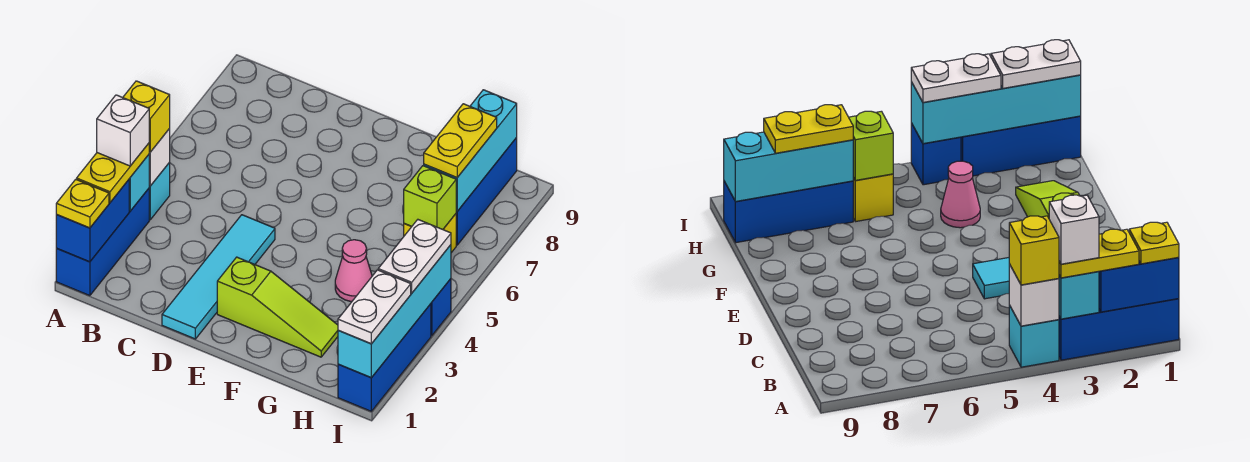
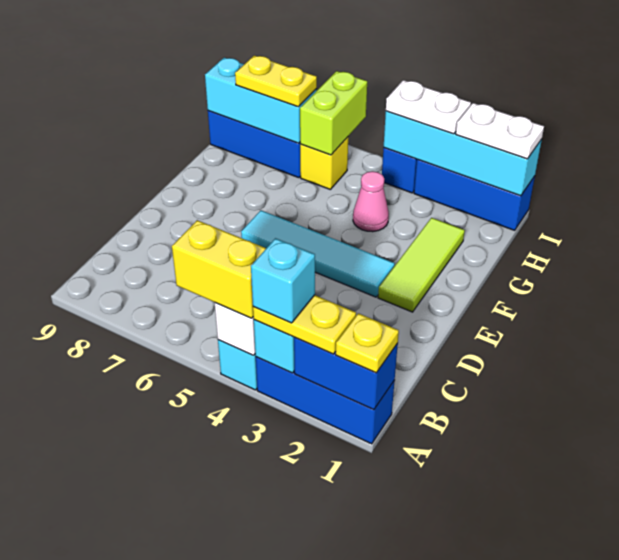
white brick A3 level 4 -> cyan brick A3 level 4
yellow brick A4 level 3 -> yellow brick A4:A5 level 3
cyan tile D1:D4 level 1 -> cyan tile E3:E6 level 1
lime slope E2:G2 level 1 top E -> lime tile E2:G2 level 1
lime brick H6 level 2 -> lime brick H6:I6 level 2

